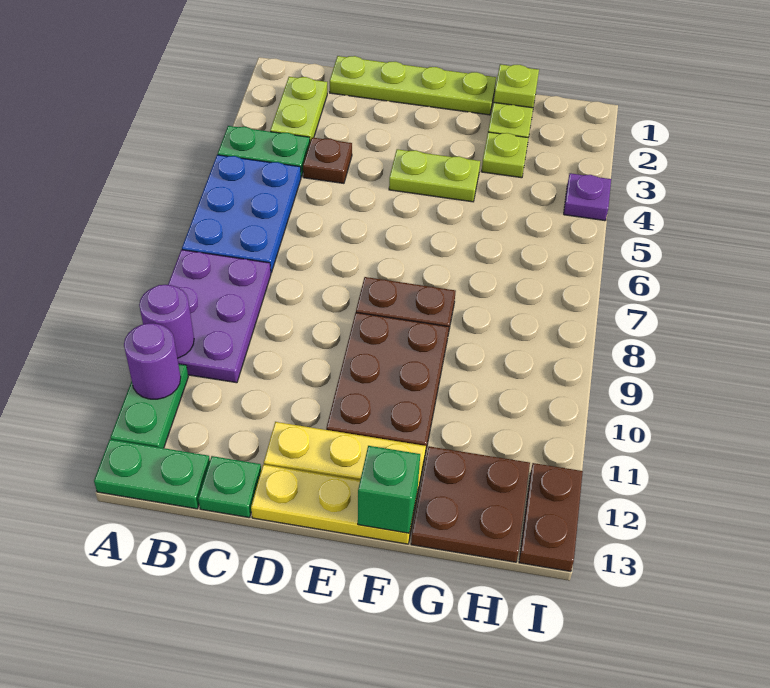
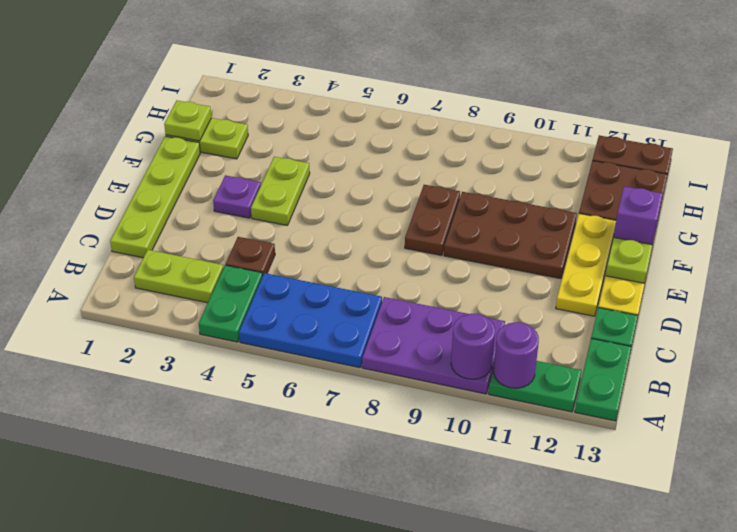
green brick F13 level 2 -> purple brick F13 level 2
lime plate G3 level 1 -> lime plate E13 level 2
purple plate I4 level 1 -> purple plate E3 level 1

